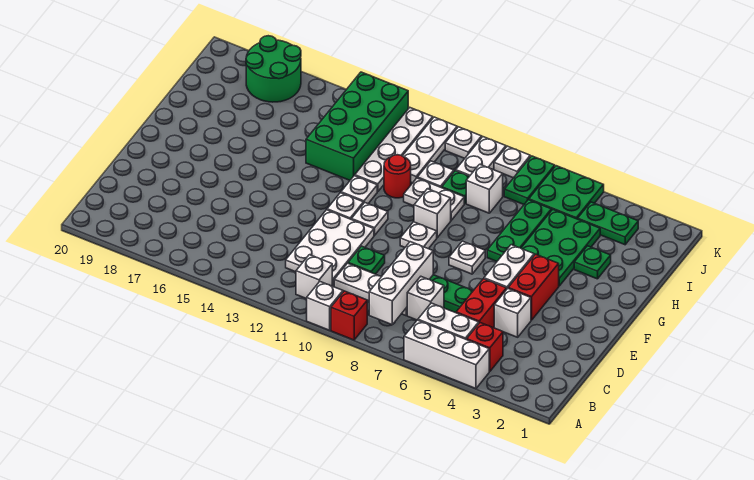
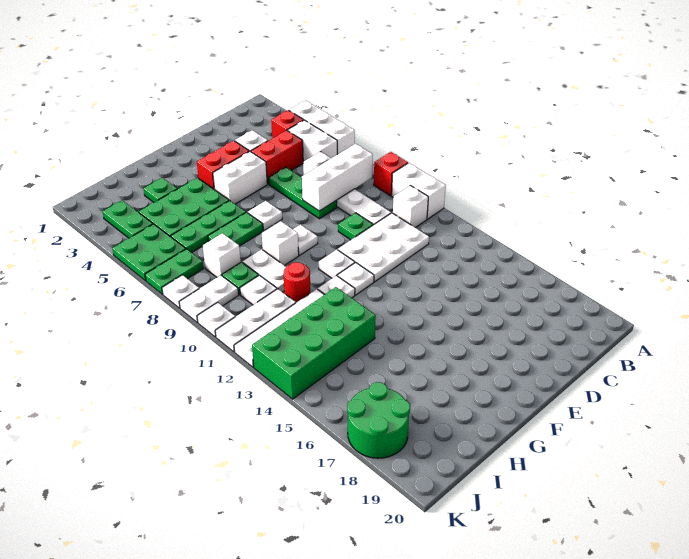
white brick A10 level 1 -> white brick A10:A11 level 1
none -> green plate G7:H7 level 1

